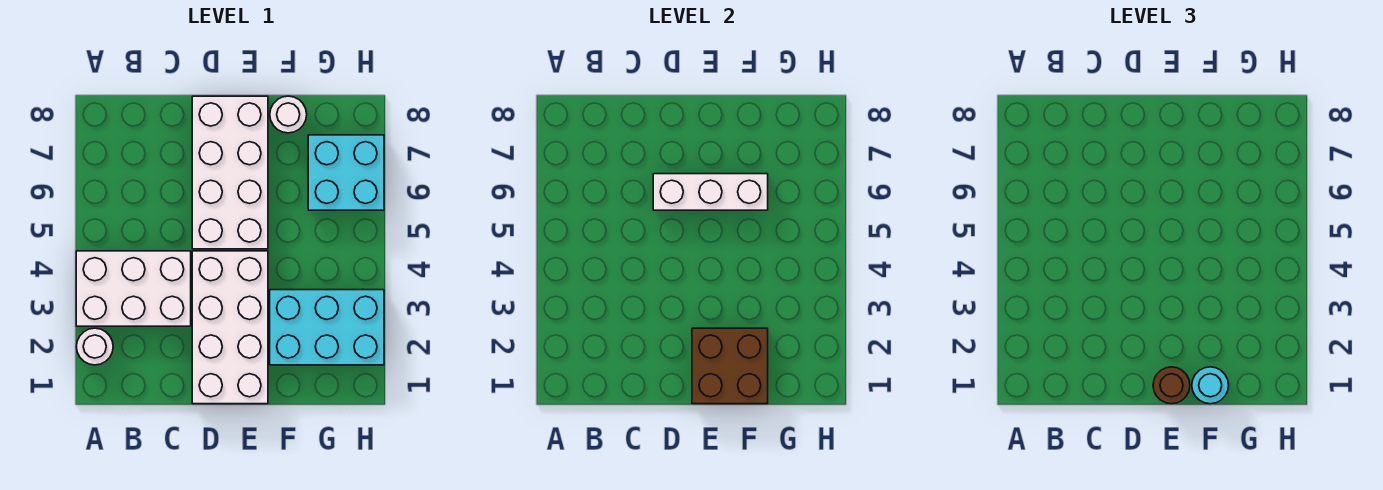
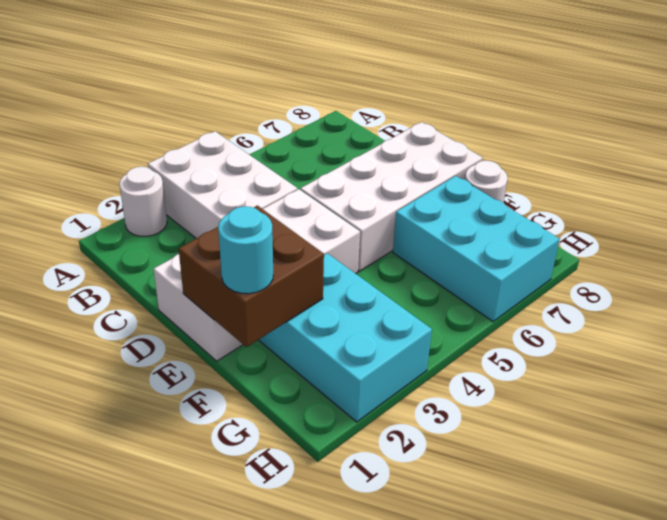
white brick D6:F6 level 2 -> none
brown round brick E1 level 3 -> none
cyan brick G6:H7 level 1 -> cyan brick F6:H7 level 1

